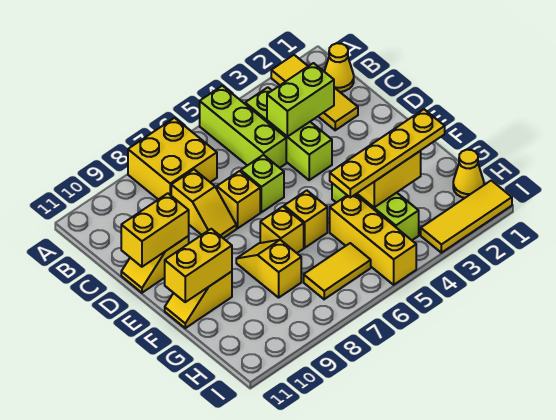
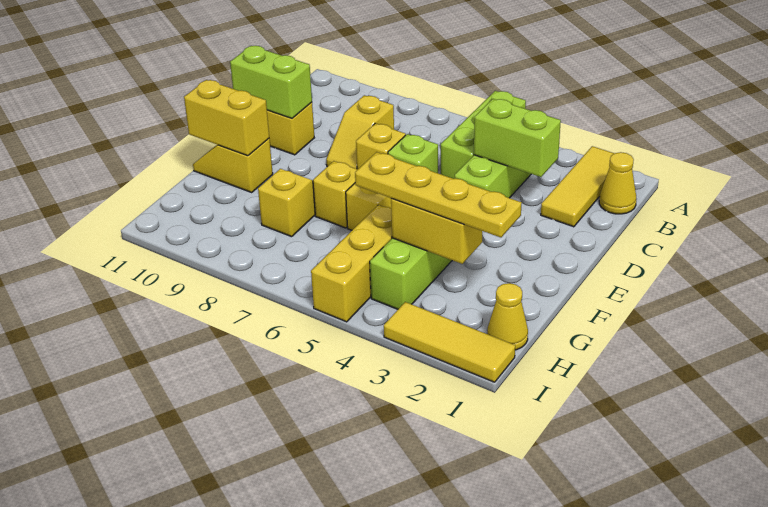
yellow brick A7:B8 level 1 -> none
yellow brick D10:D11 level 2 -> lime brick D10:D11 level 2
yellow tile H6:H7 level 1 -> none

